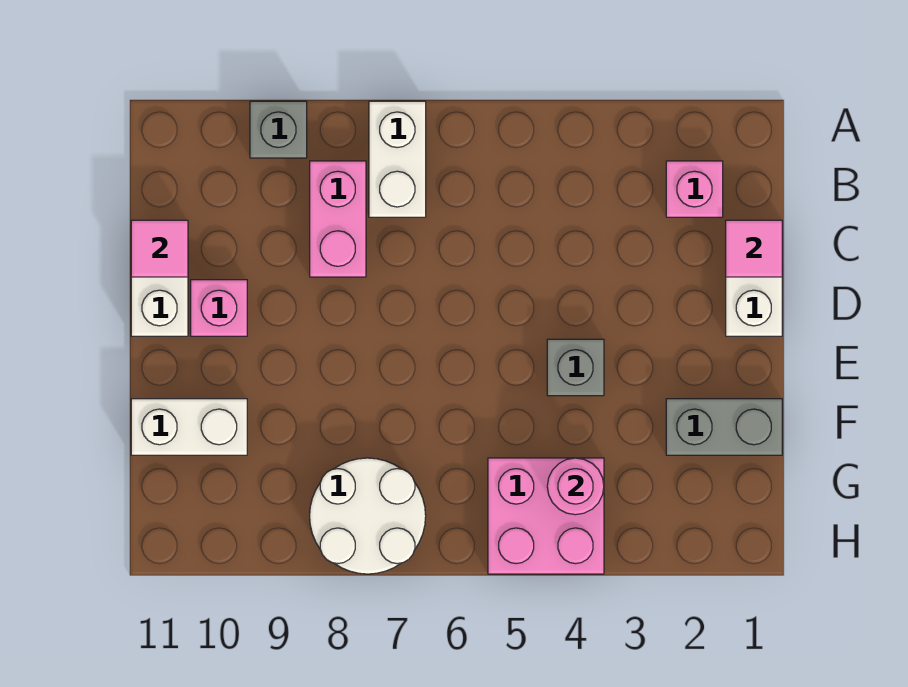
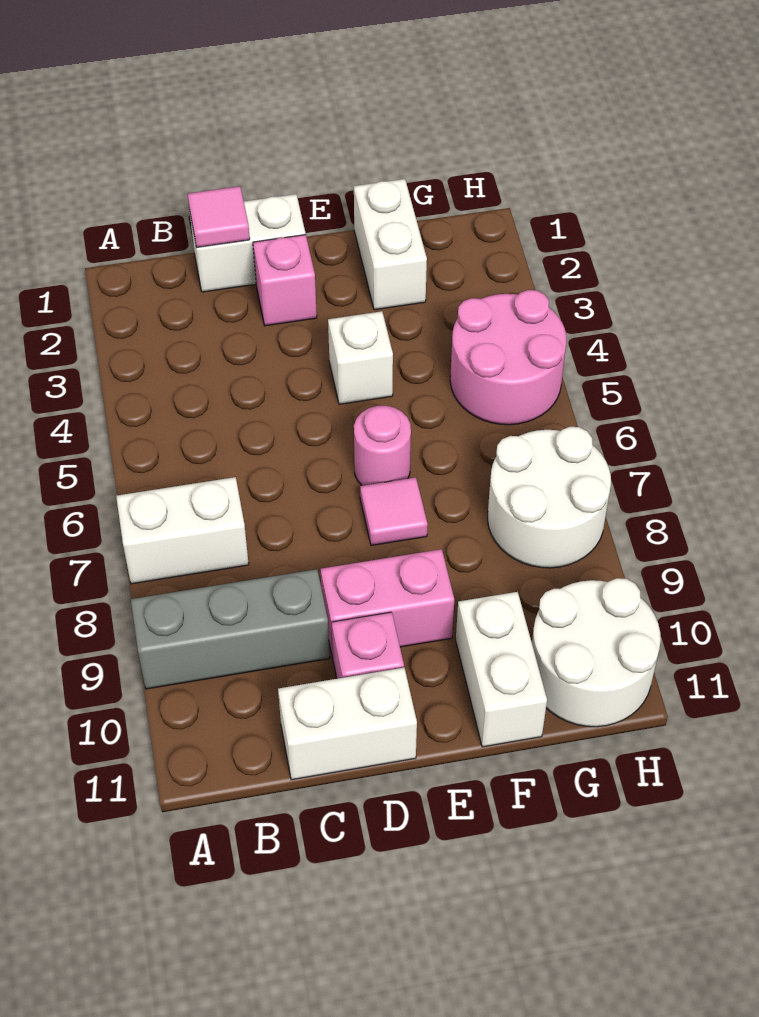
grey brick A9 level 1 -> grey brick A9:C9 level 1
pink brick B2 level 1 -> pink brick D2 level 1
pink brick B8:C8 level 1 -> pink brick D9:E9 level 1
pink tile C11 level 2 -> pink tile E7 level 1
grey brick E4 level 1 -> white brick E4 level 1
grey brick F1:F2 level 1 -> white brick F1:F2 level 1
pink brick G4:H5 level 1 -> pink round brick G4:H5 level 1
pink round brick G4 level 2 -> pink round brick E6 level 1
none -> white round brick G10:H11 level 1

